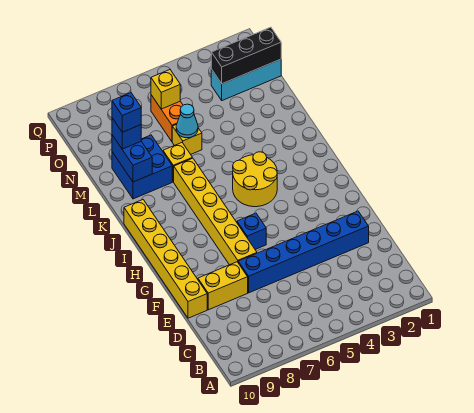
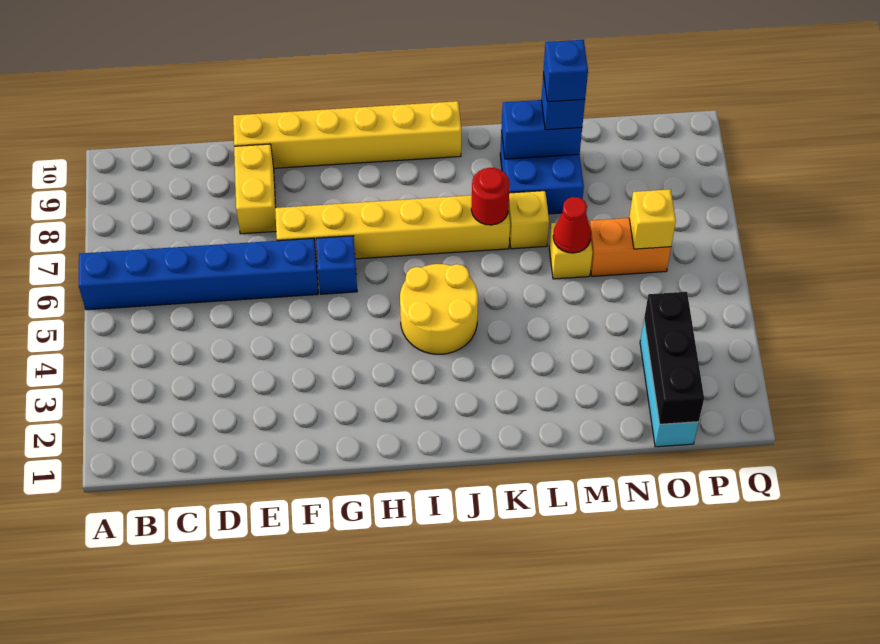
blue brick E2:E7 level 1 -> blue brick A6:F6 level 1
none -> red round brick K7 level 2
cyan cone M6 level 2 -> red cone M6 level 2

